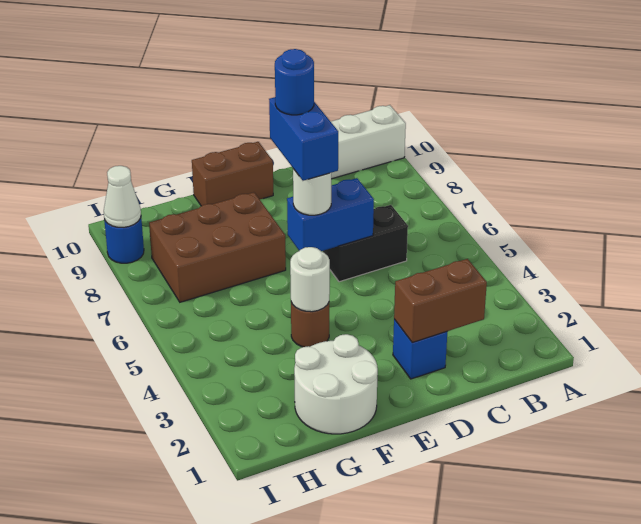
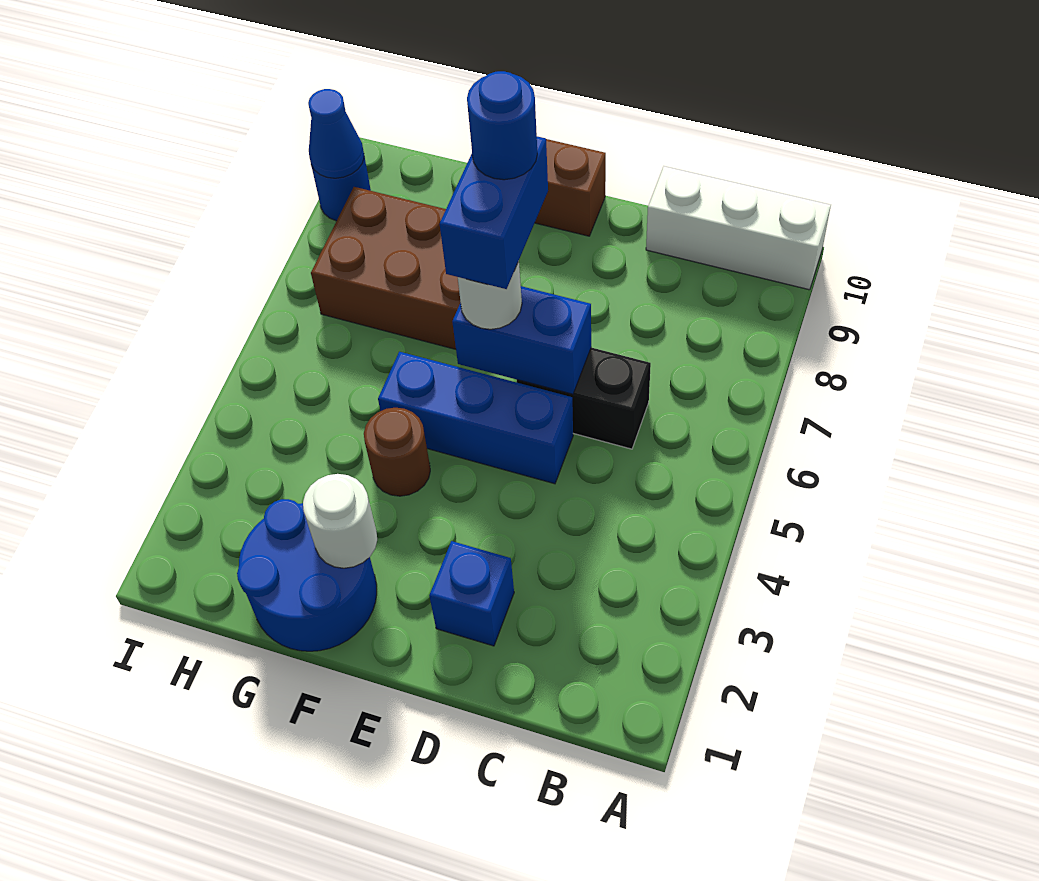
brown brick C2:D2 level 2 -> none
none -> blue brick D5:F5 level 1
white round brick F1:G2 level 1 -> blue round brick F1:G2 level 1
white round brick F4 level 2 -> white round brick F2 level 2
white cone I9 level 2 -> blue cone I9 level 2

